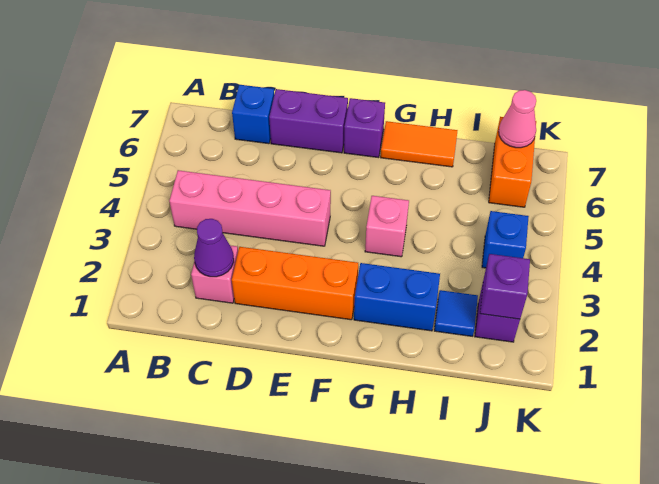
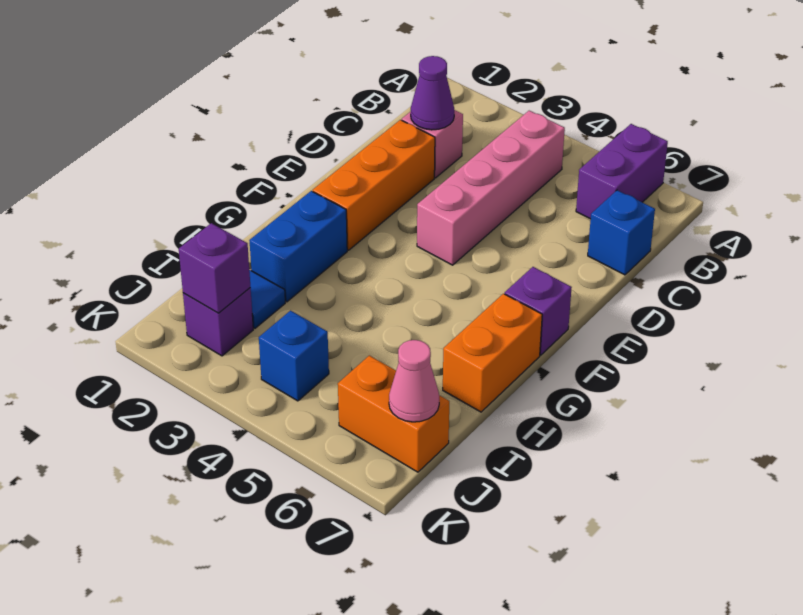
purple brick D7:E7 level 1 -> purple brick A6:B6 level 1
pink brick G4 level 1 -> none
orange tile G7:H7 level 1 -> orange brick G7:H7 level 1

